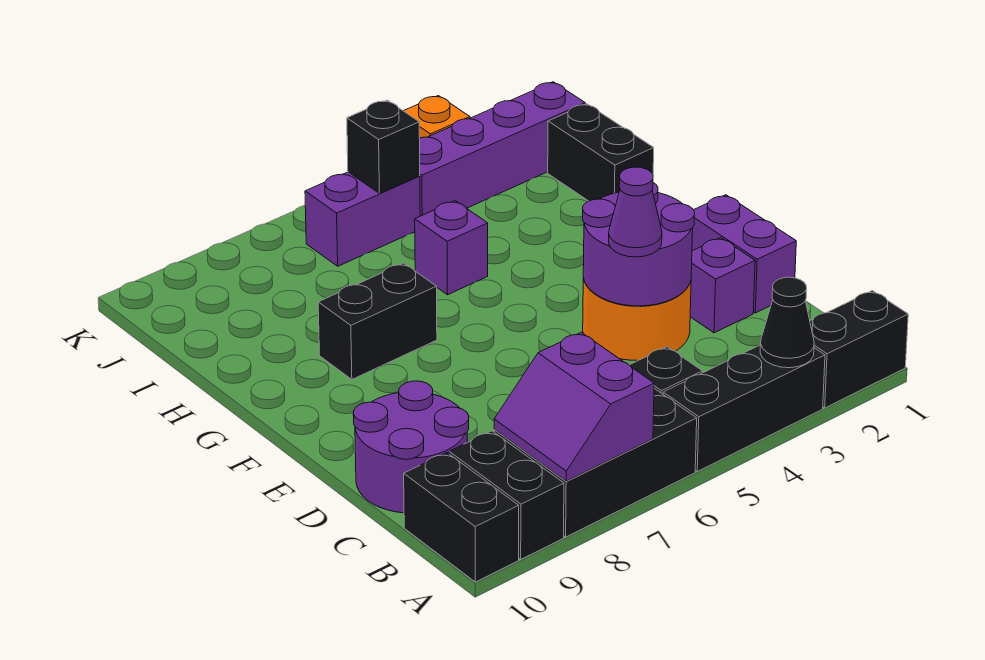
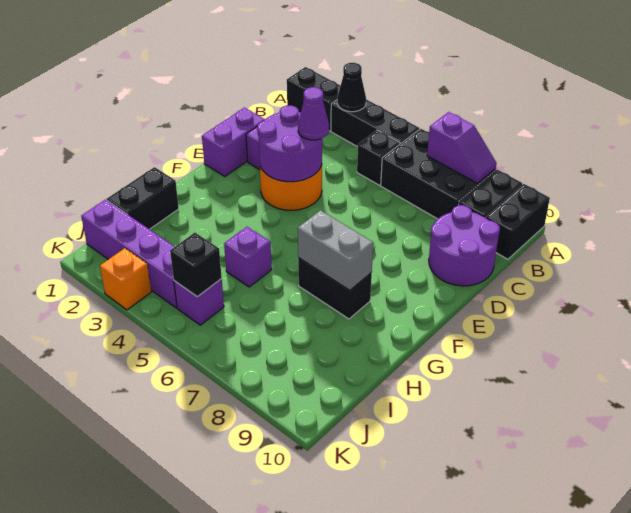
purple slope A7:B8 level 2 top 7 -> purple slope A7:A8 level 2 top 7
none -> grey brick G7:G8 level 2
purple brick J5:J6 level 1 -> purple brick J5 level 1

